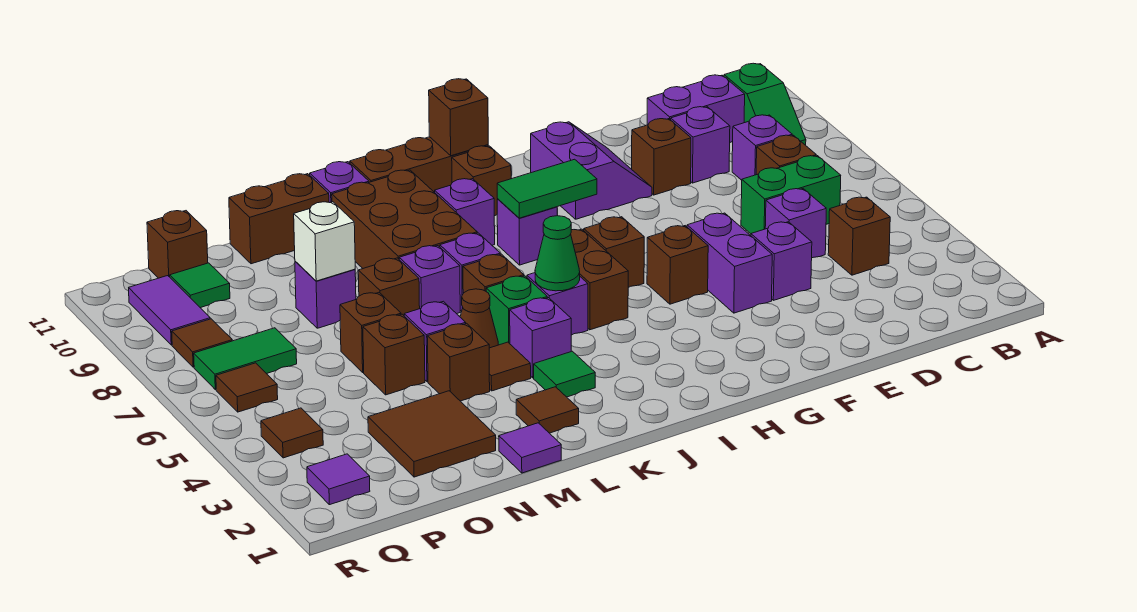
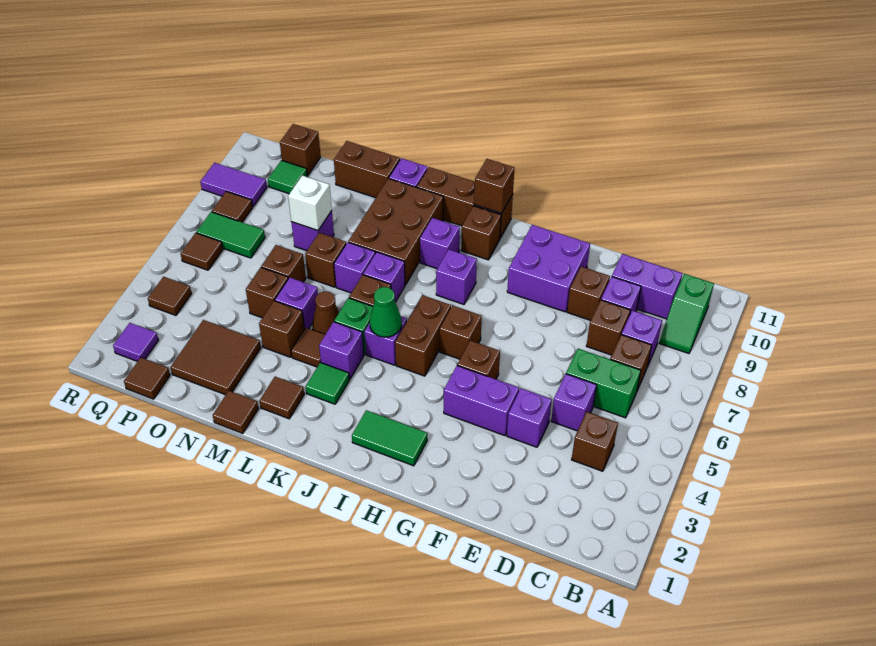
none -> brown brick D8 level 1
purple brick F4:F5 level 1 -> purple brick F4:G4 level 1
purple slope F9:G10 level 1 top G -> purple brick F9:G10 level 1
green tile H8:I8 level 2 -> green tile H2:I2 level 1
purple tile M1 level 1 -> brown tile M1 level 1
none -> brown tile P1 level 1
purple tile Q9:Q10 level 1 -> purple tile Q9:R9 level 1

